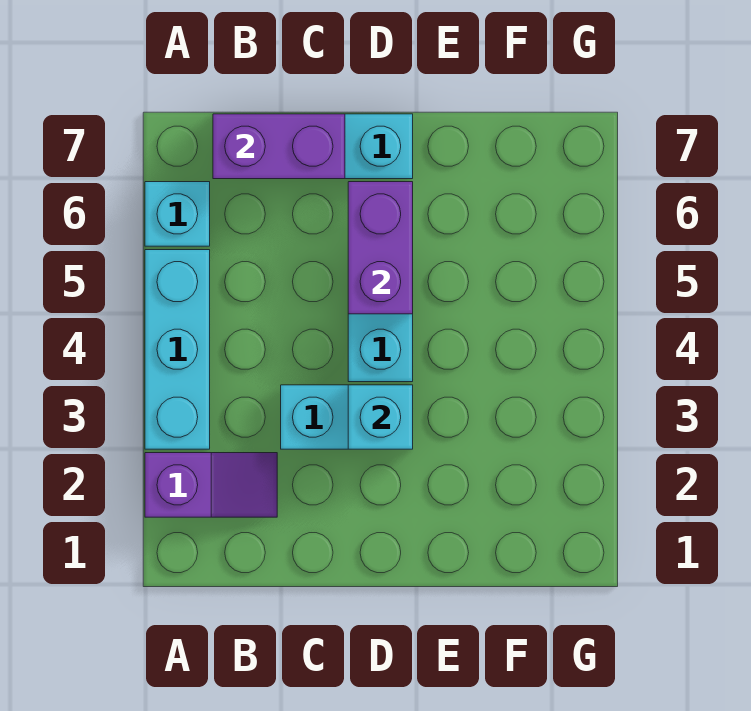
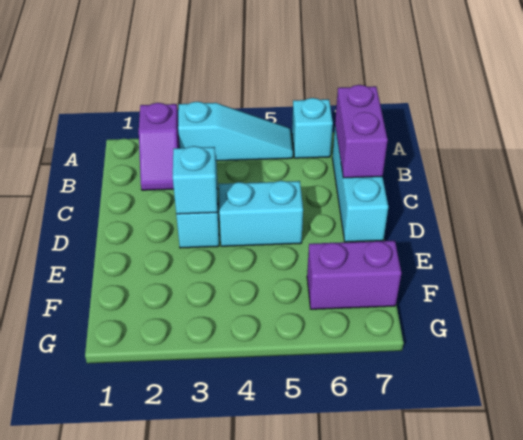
cyan brick A3:A5 level 1 -> cyan slope A3:A5 level 1 top 3
purple brick D5:D6 level 2 -> purple brick F6:F7 level 1

